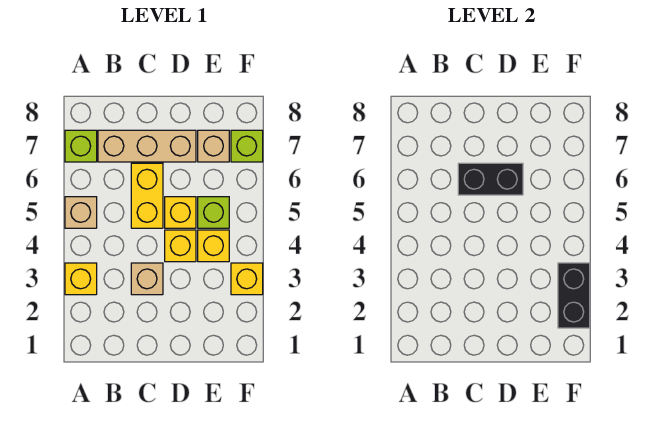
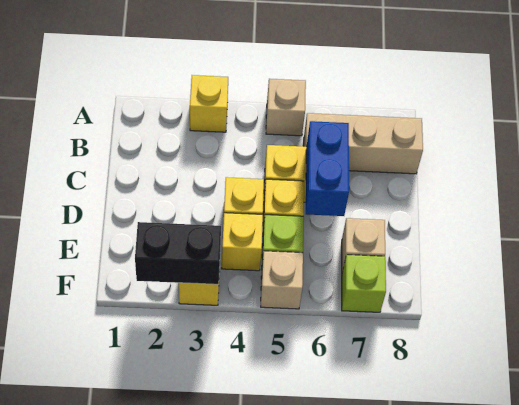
lime brick A7 level 1 -> none
tan brick B7:D7 level 1 -> tan brick B6:B8 level 1
tan brick C3 level 1 -> tan brick F5 level 1
black brick C6:D6 level 2 -> blue brick C6:D6 level 2

